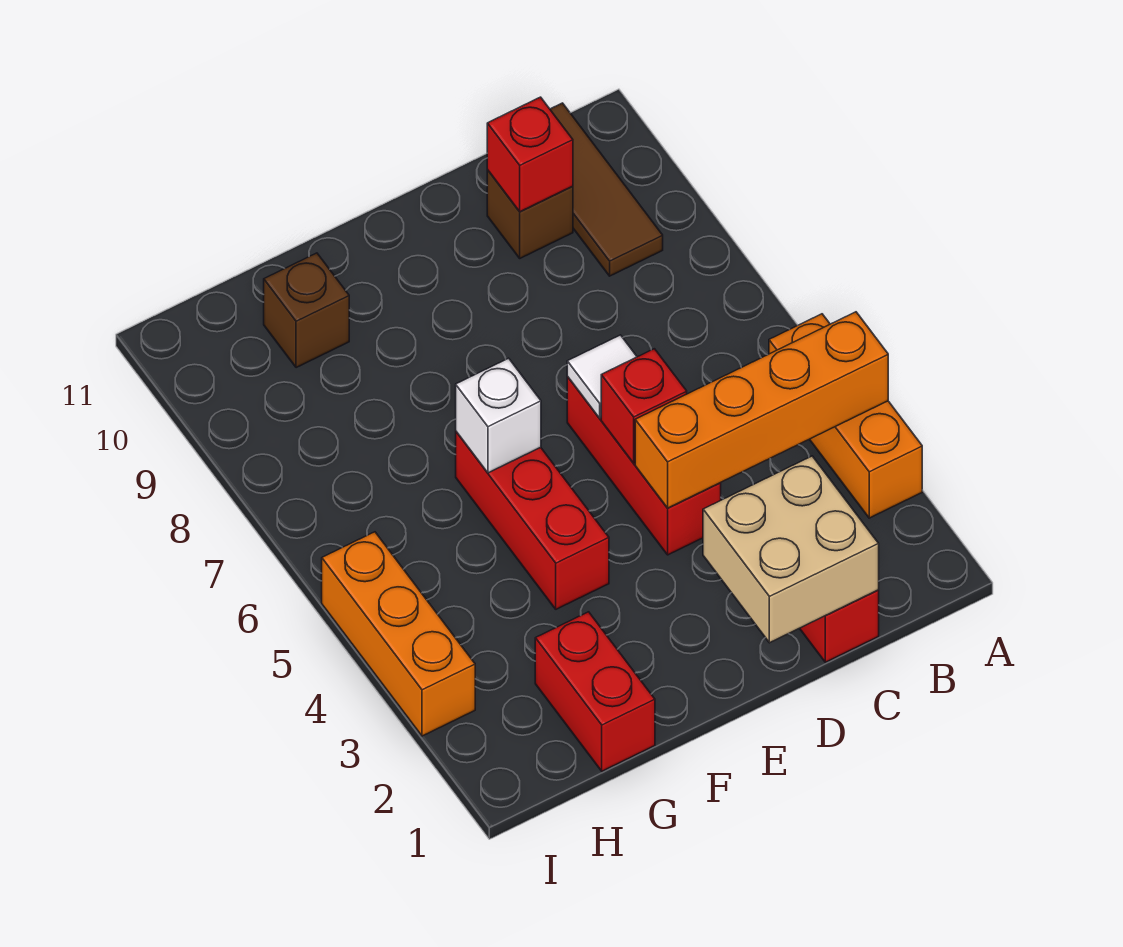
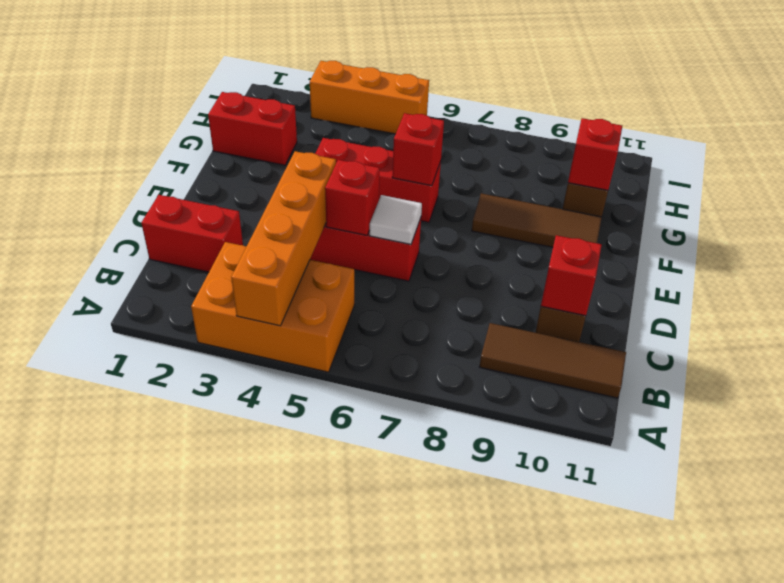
orange brick A3:A5 level 1 -> orange brick A3:B5 level 1
tan brick C1:D2 level 2 -> none
white brick F6 level 2 -> red brick F6 level 2
none -> brown tile F8:F10 level 1
none -> red brick G10 level 2

